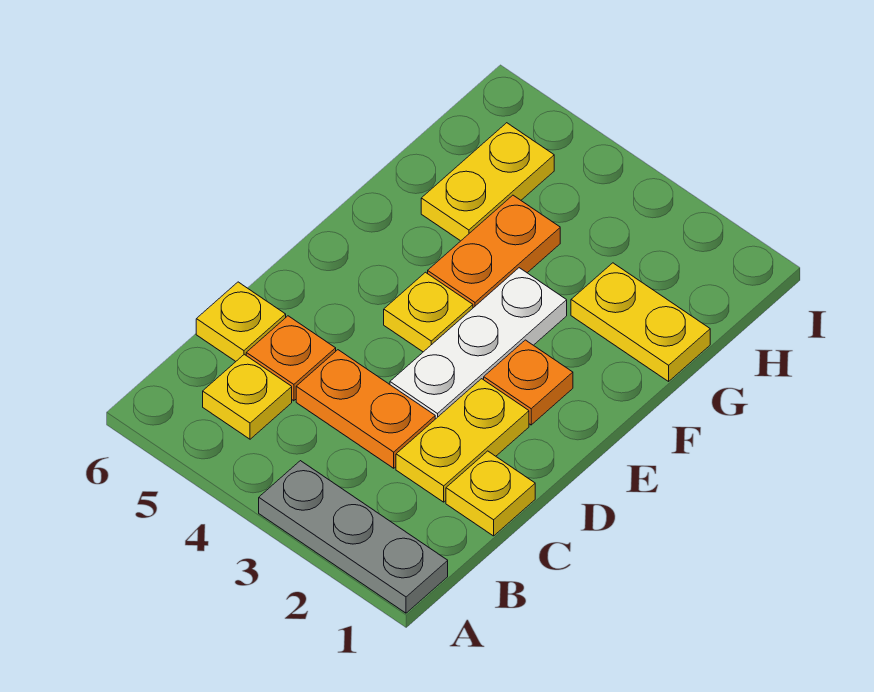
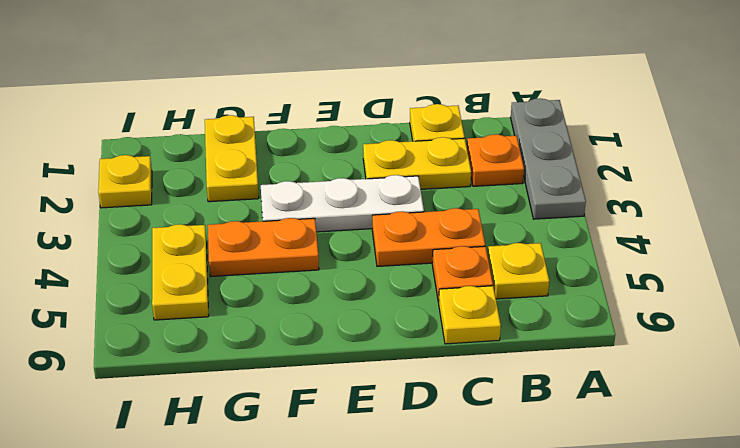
orange plate C3:C4 level 1 -> orange plate C4:D4 level 1
orange plate E2 level 1 -> orange plate B2 level 1
yellow plate E4 level 1 -> yellow plate I2 level 1
yellow plate G5:H5 level 1 -> yellow plate H4:H5 level 1

